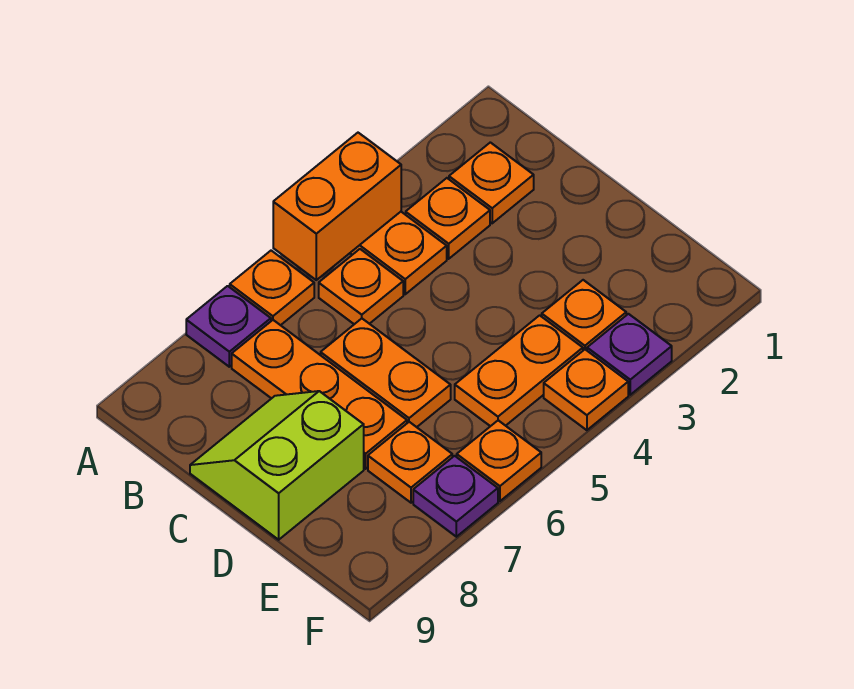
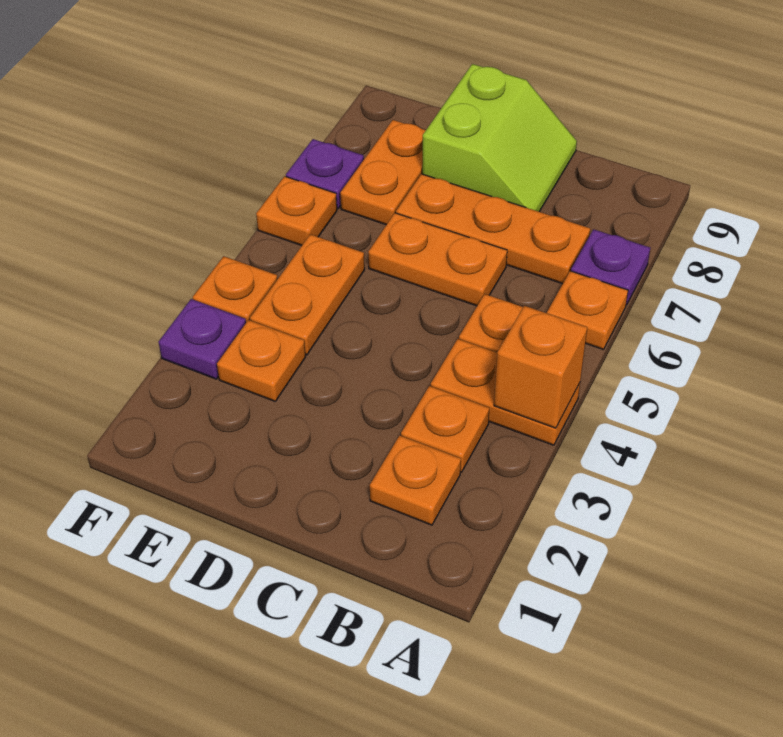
orange brick A4:A5 level 2 -> orange brick A4 level 2
orange plate E7 level 1 -> orange plate E7:E8 level 1

